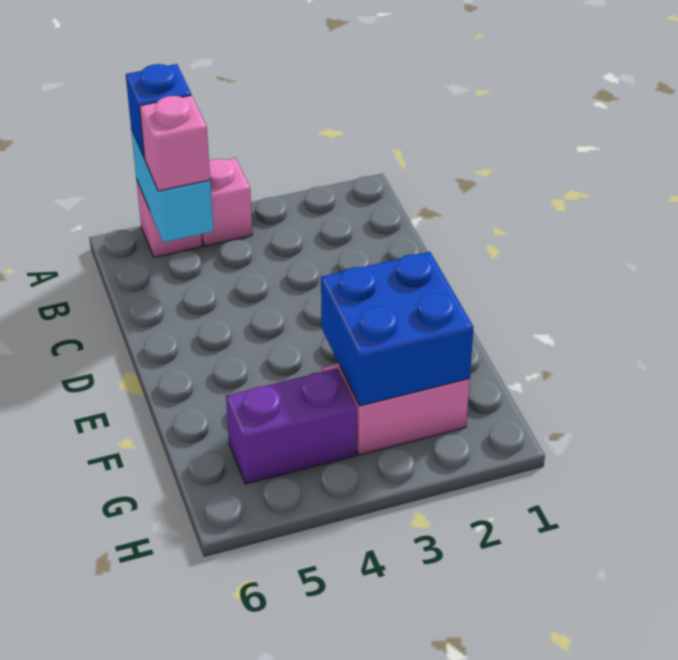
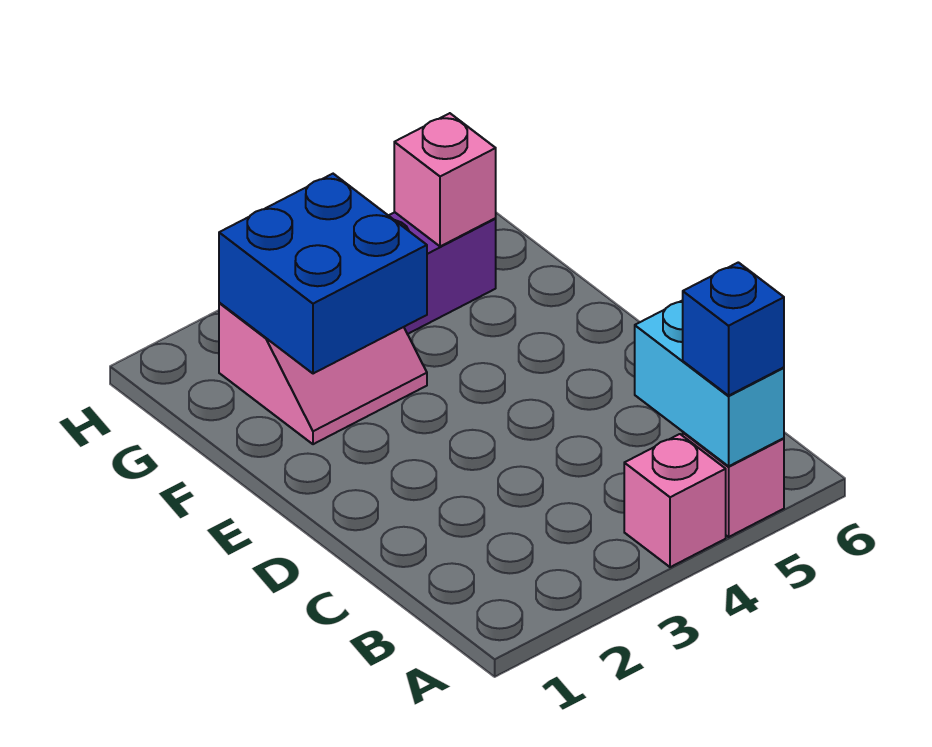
pink brick B5 level 3 -> pink brick G5 level 2

